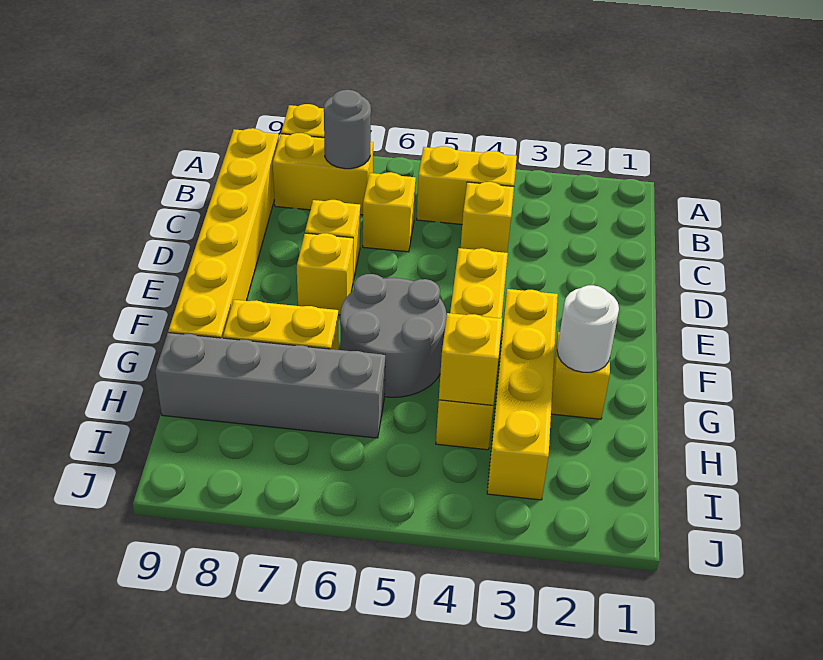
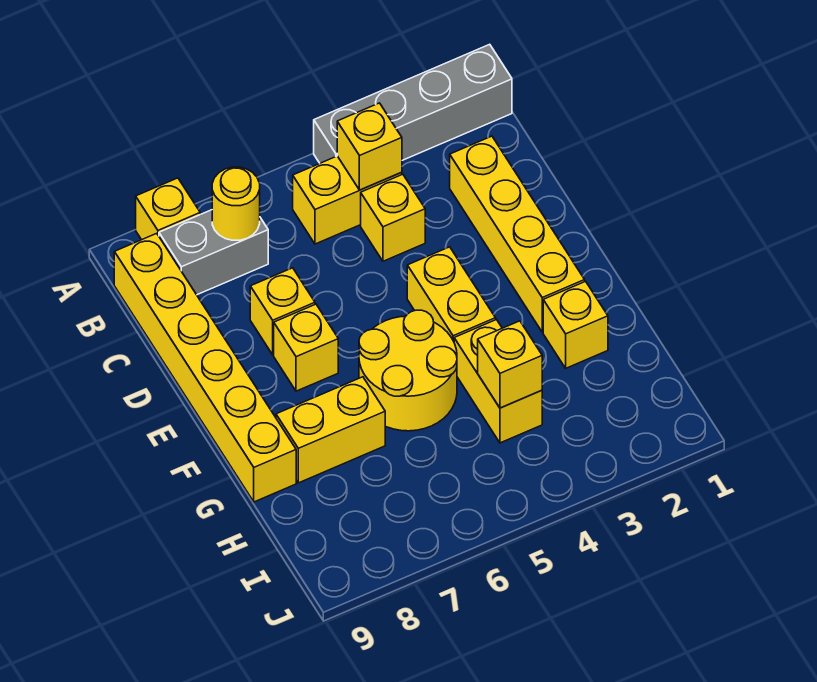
yellow brick B7:B8 level 1 -> grey brick B7:B8 level 1
grey round brick B7 level 2 -> yellow round brick B7 level 2
yellow brick C6 level 1 -> yellow brick B4 level 2
yellow brick F3:I3 level 1 -> yellow brick C2:F2 level 1
grey round brick F5:G6 level 1 -> yellow round brick F5:G6 level 1
white round brick G2 level 2 -> none
grey brick H6:H9 level 1 -> grey brick A1:A4 level 1

